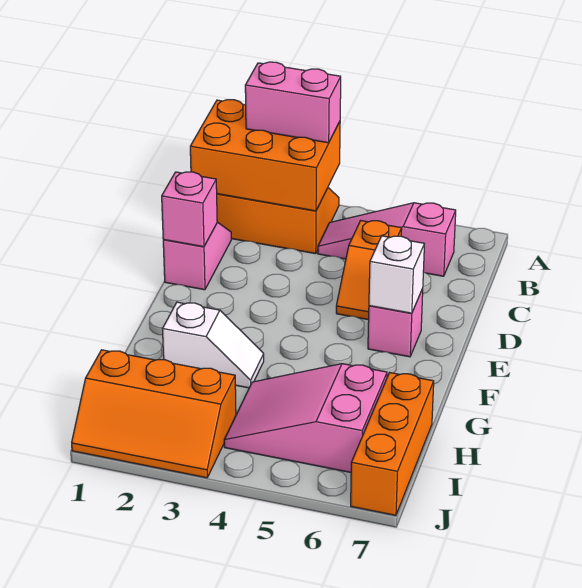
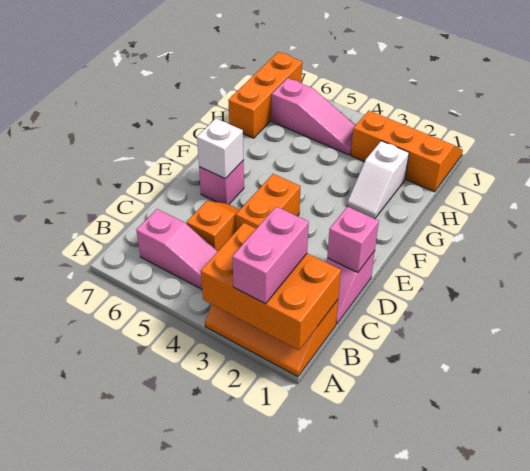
pink brick A2:A3 level 3 -> pink brick A2:B2 level 3
none -> orange brick D4:E4 level 1
white slope G2:G3 level 1 top 2 -> white slope G2:H2 level 1 top H
pink slope H4:I6 level 1 top 6 -> pink slope I4:I6 level 1 top 6

